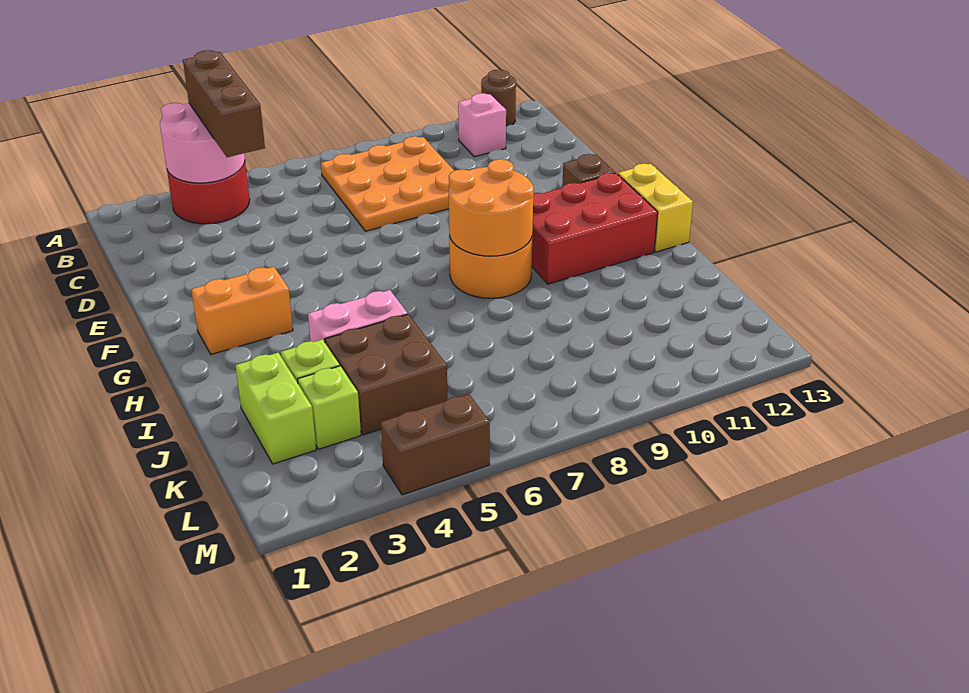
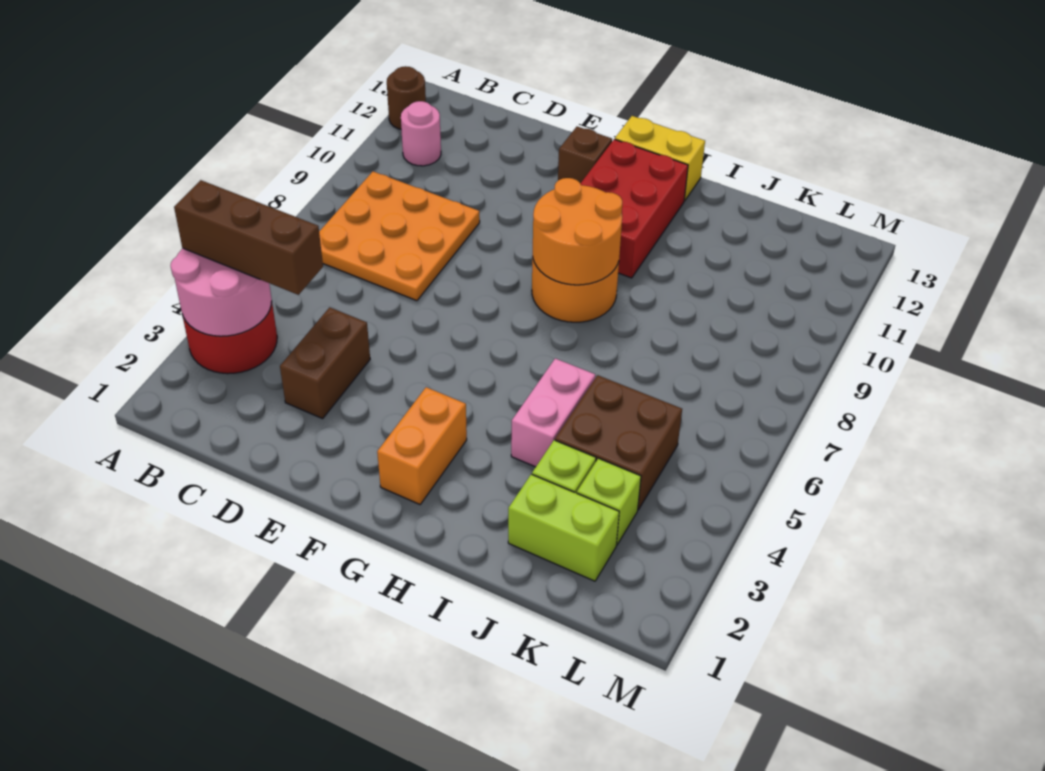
pink brick B11 level 1 -> pink round brick B11 level 1
brown brick M4:M5 level 1 -> brown brick D3:D4 level 1

